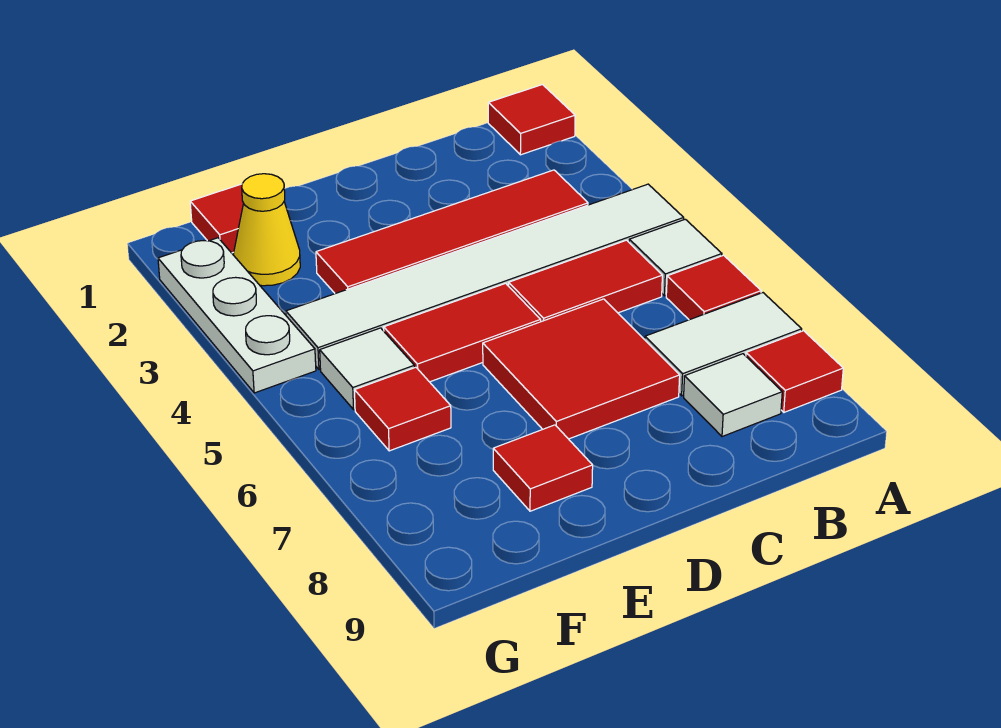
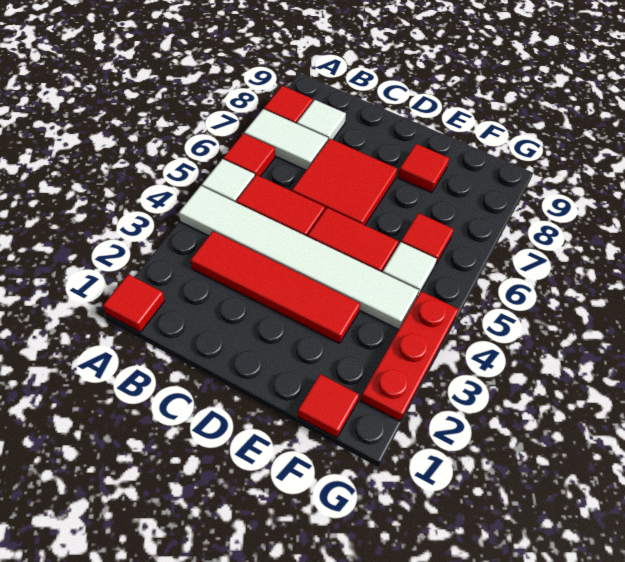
yellow cone F2 level 1 -> none
white plate G2:G4 level 1 -> red plate G2:G4 level 1

